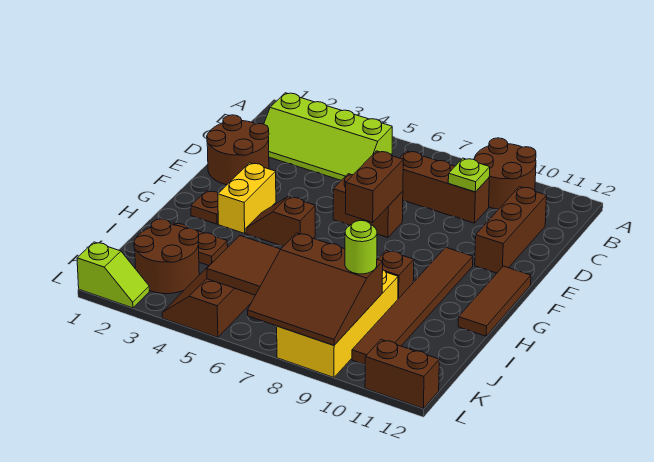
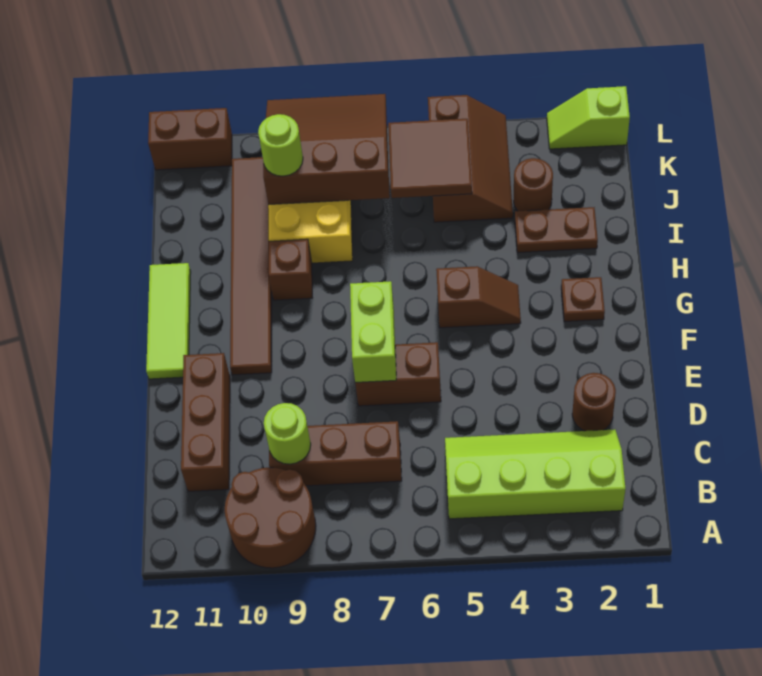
lime plate C9 level 2 -> lime round brick C9 level 2
brown round brick D1:E2 level 1 -> brown round brick D2 level 1
brown brick E7:F7 level 2 -> lime brick E7:F7 level 2
yellow brick F3:G3 level 1 -> none
brown tile F12:H12 level 1 -> lime tile F12:H12 level 1
brown round brick J2:K3 level 1 -> brown round brick J3 level 1

